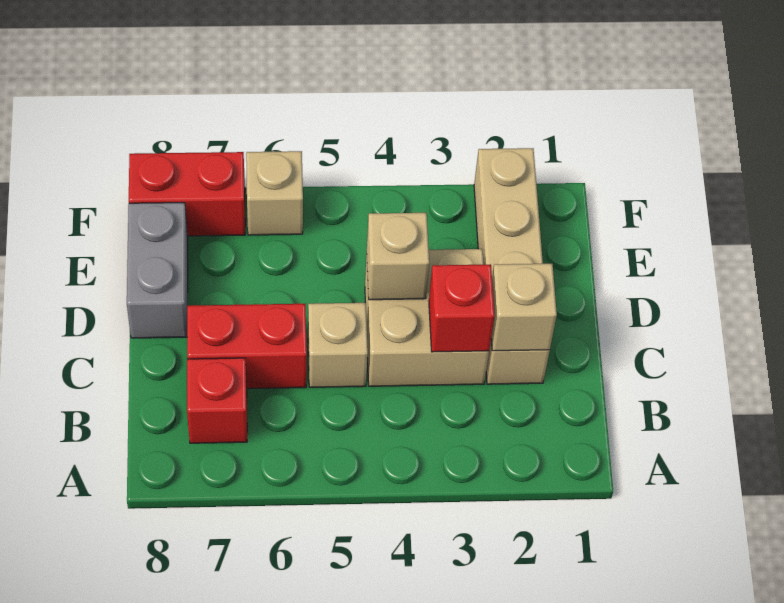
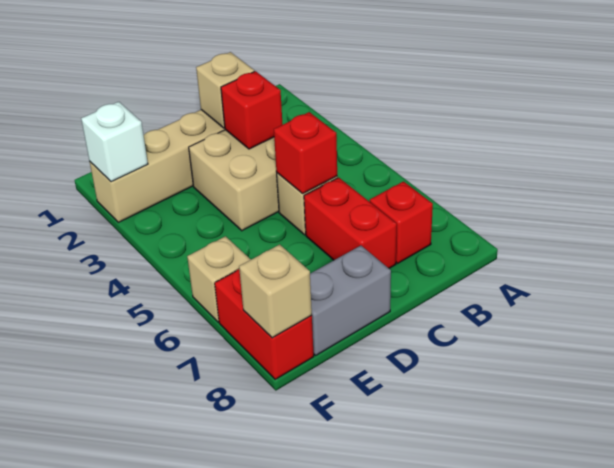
none -> red brick C5 level 2
tan brick D4 level 2 -> tan brick F8 level 2
none -> white brick F2 level 2

